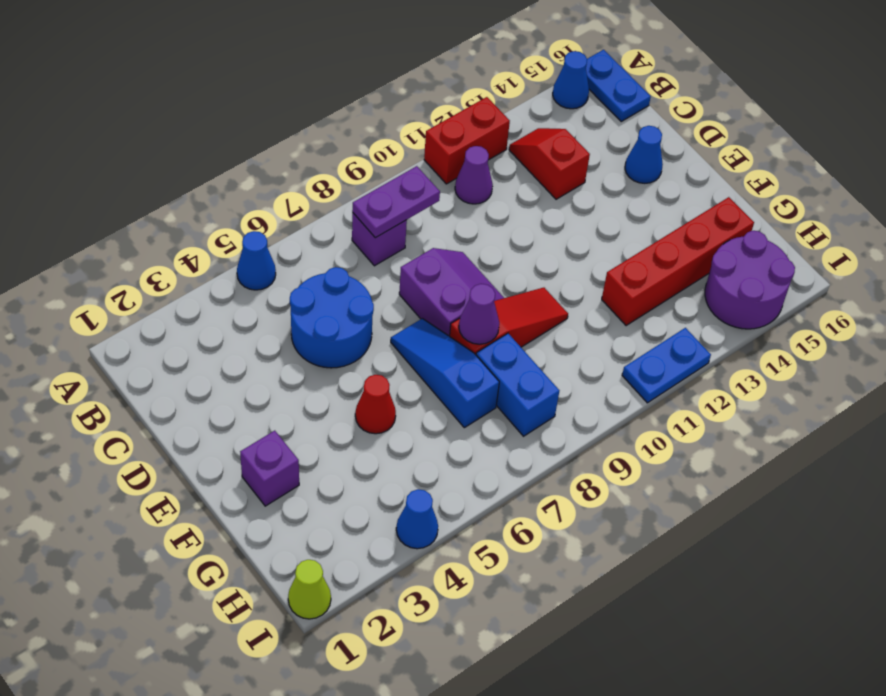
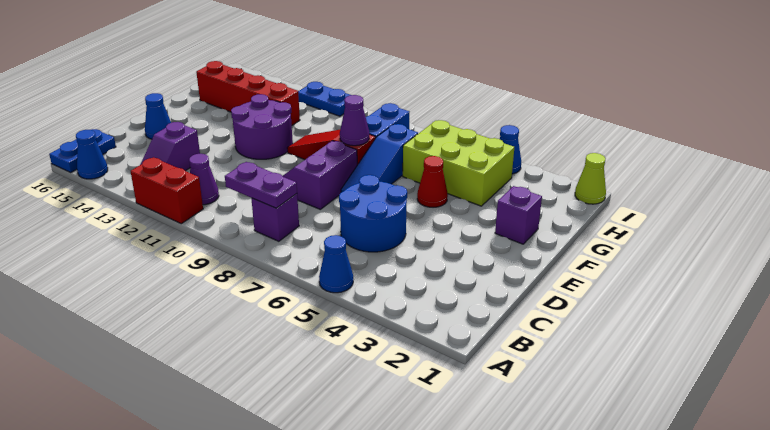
red slope B13:C13 level 1 top C -> purple slope B13:C13 level 1 top C
none -> lime brick G4:H6 level 1
purple round brick H14:I15 level 1 -> purple round brick E11:F12 level 1

